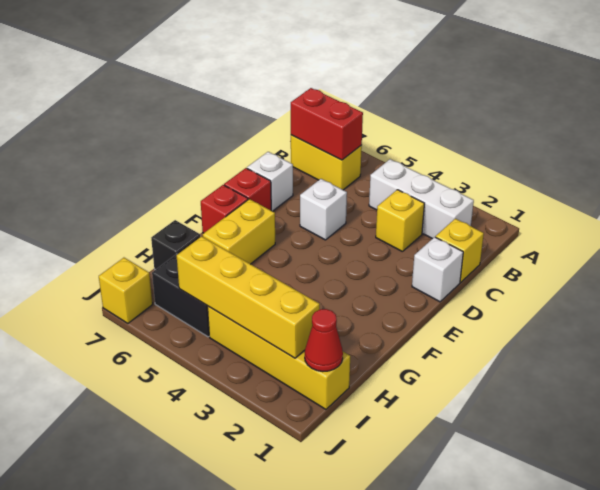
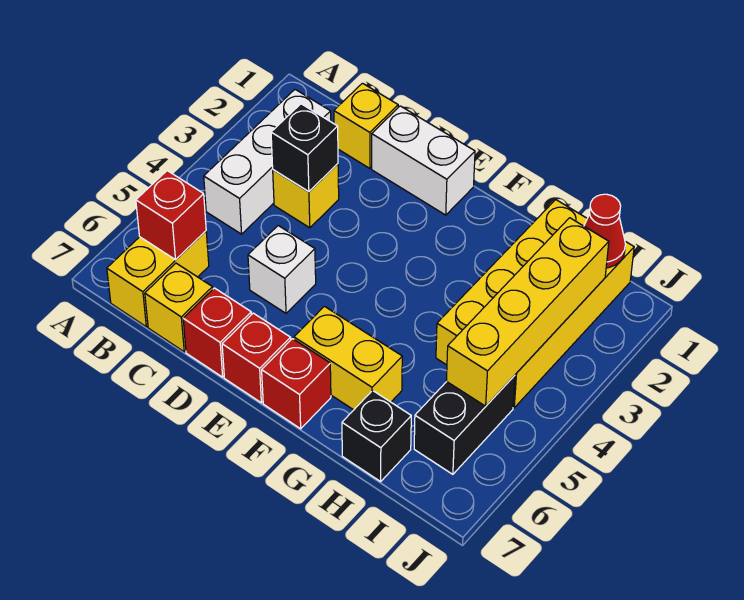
red brick B6:B7 level 2 -> red brick B6 level 2
none -> black brick C3 level 2
white brick D1 level 1 -> white brick D1:E1 level 1
white brick D7 level 1 -> red brick D7 level 1
yellow brick I1:I4 level 1 -> yellow brick H1:I4 level 1
yellow brick J7 level 1 -> yellow brick C7 level 1

